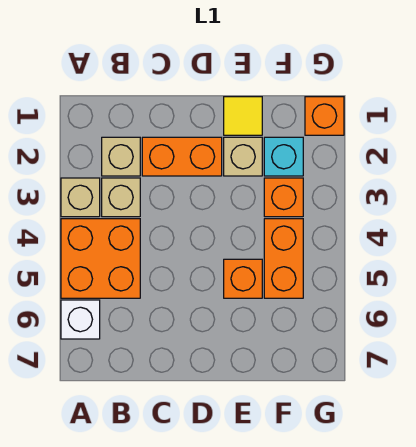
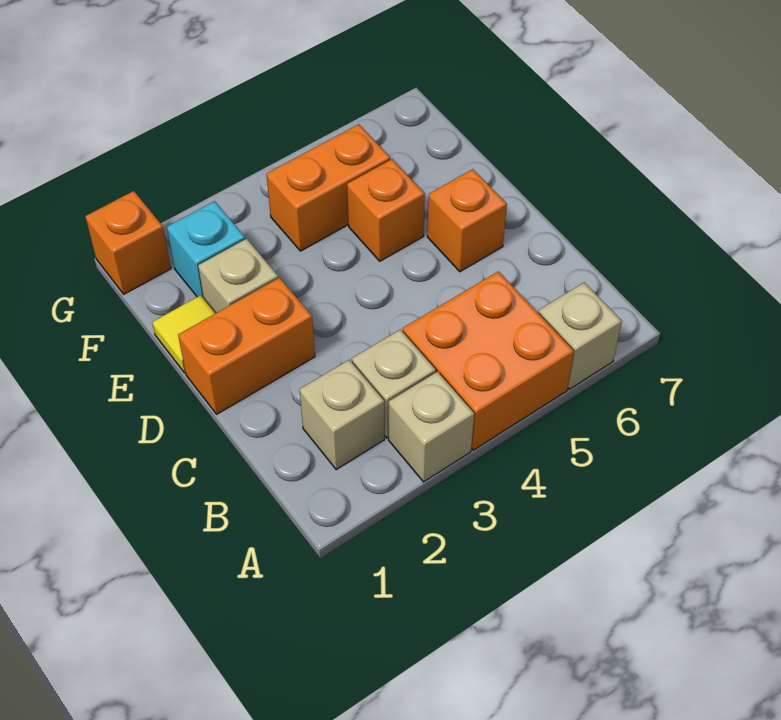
white brick A6 level 1 -> tan brick A6 level 1
orange brick C2:D2 level 1 -> orange brick D1:D2 level 1
orange brick F3 level 1 -> orange brick D6 level 1

